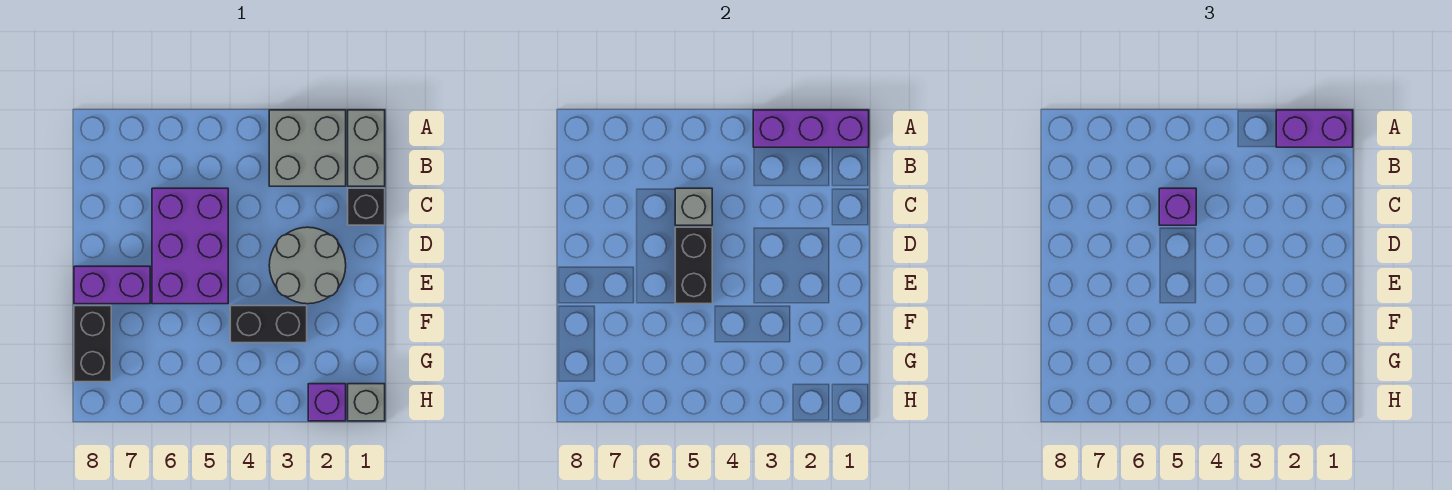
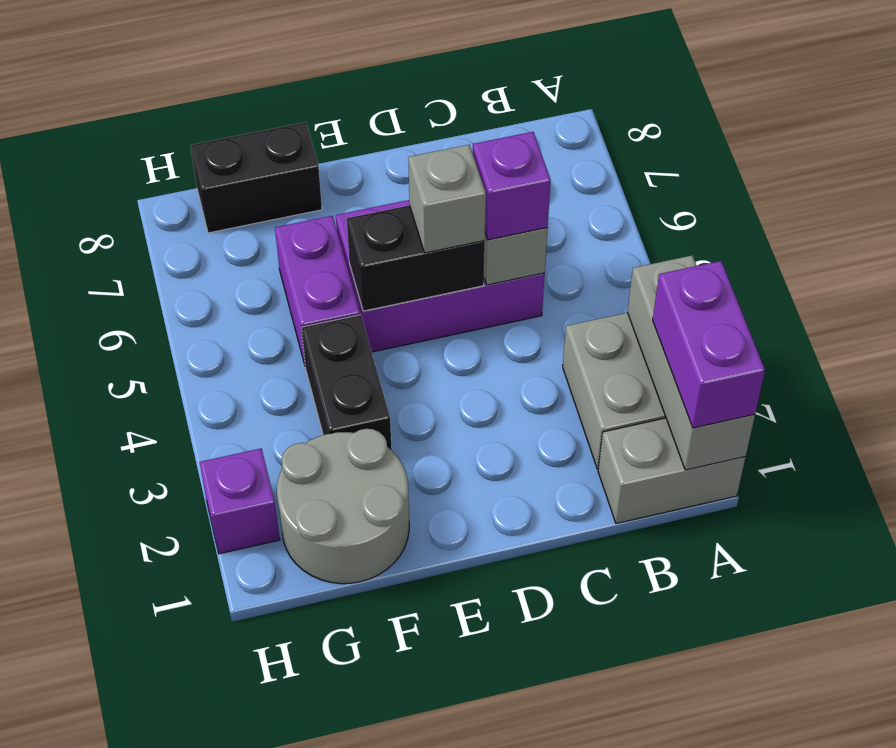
purple brick A1:A3 level 2 -> grey brick A1:A3 level 2
black brick C1 level 1 -> none
grey round brick D2:E3 level 1 -> grey round brick F1:G2 level 1
purple brick E7:E8 level 1 -> purple brick F5:F6 level 1
grey brick H1 level 1 -> grey brick D5 level 3

